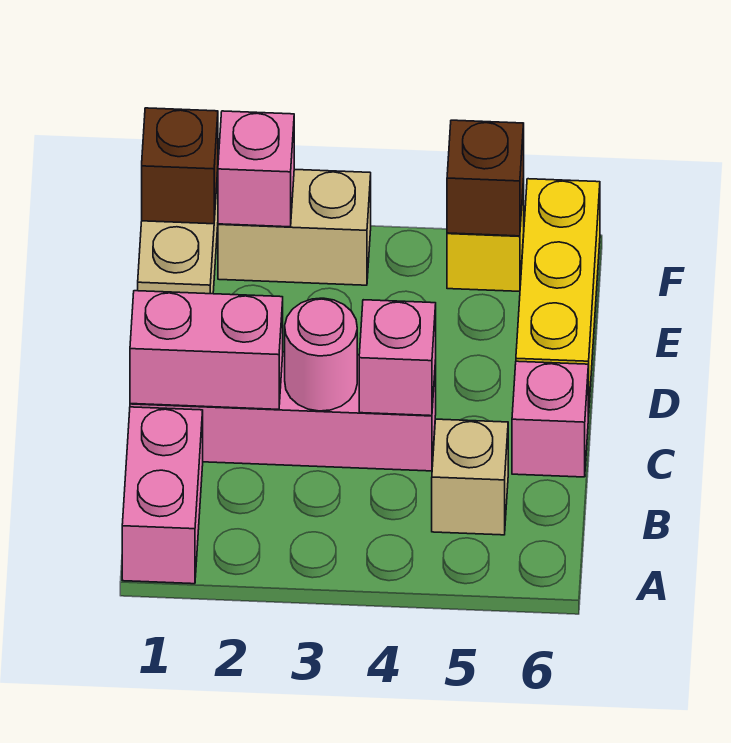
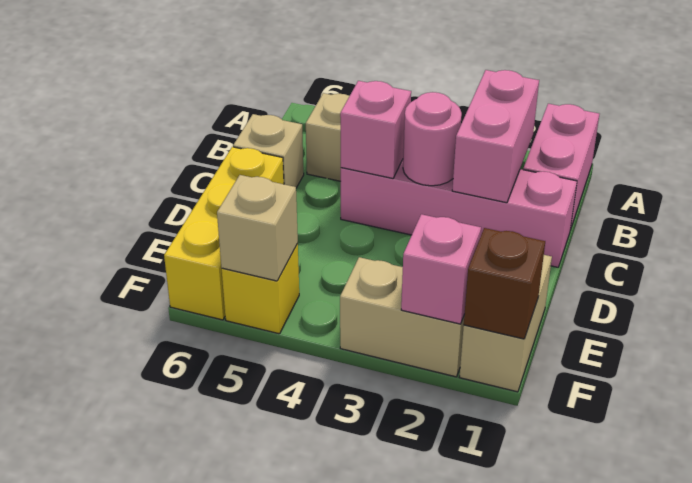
pink brick C1:C2 level 2 -> pink brick B2:C2 level 2
pink brick C6 level 1 -> tan brick C6 level 1
brown brick F5 level 2 -> tan brick F5 level 2

